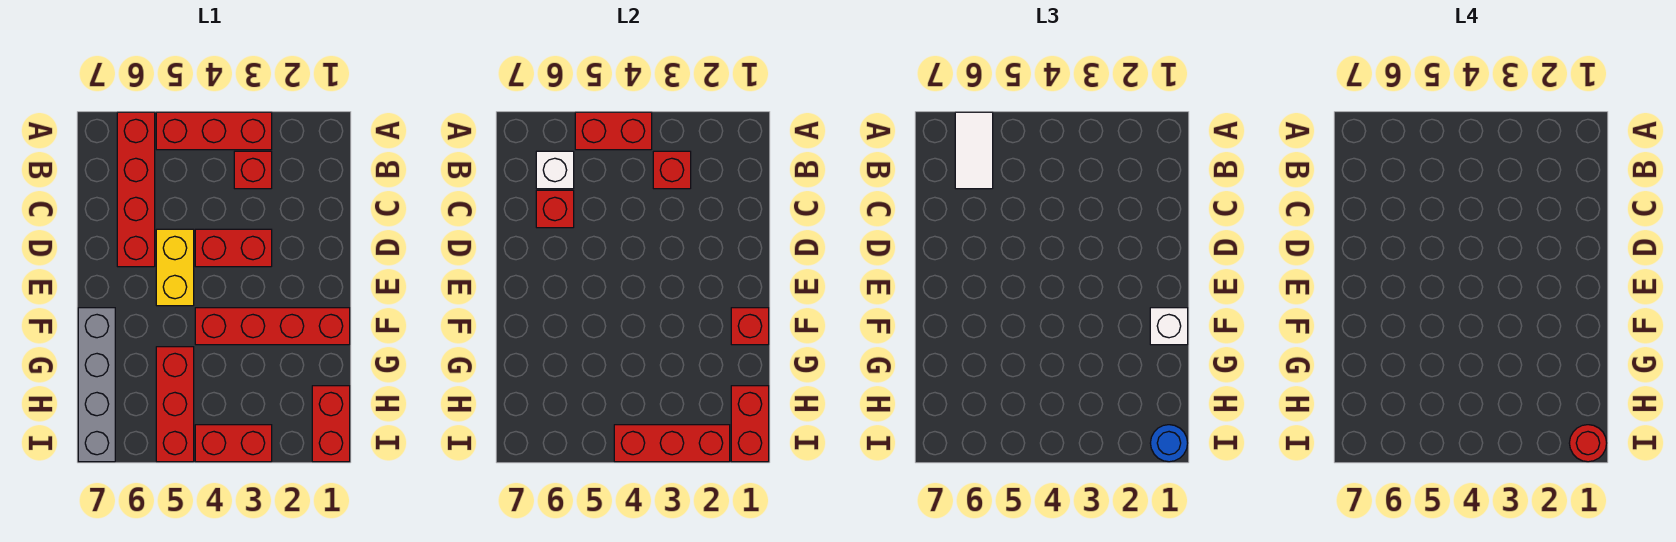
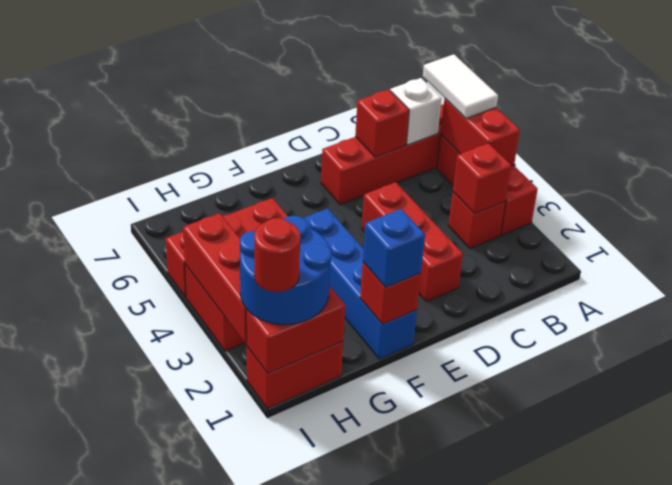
white tile A6:B6 level 3 -> white tile A5:A6 level 3
red brick D3:D4 level 1 -> red brick D2:D4 level 1
yellow brick D5:E5 level 1 -> none
red brick F1:F4 level 1 -> blue brick F1:F4 level 1
white brick F1 level 3 -> blue brick F1 level 3
grey brick F7:I7 level 1 -> none
blue round brick I1 level 3 -> blue round brick H1:I2 level 3

